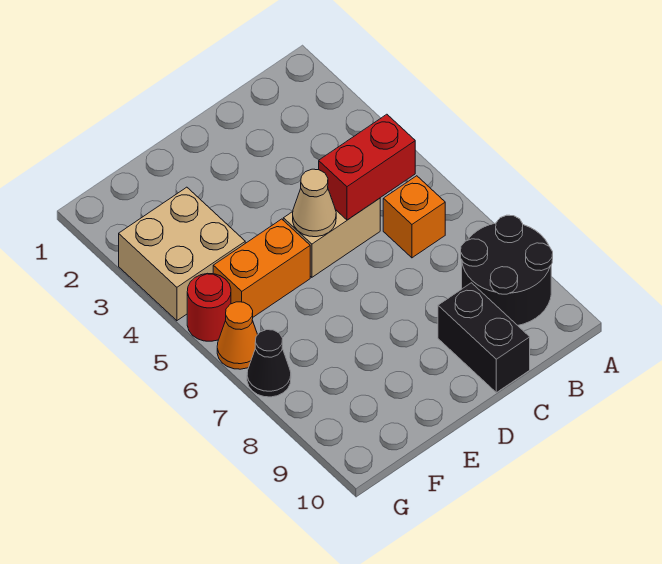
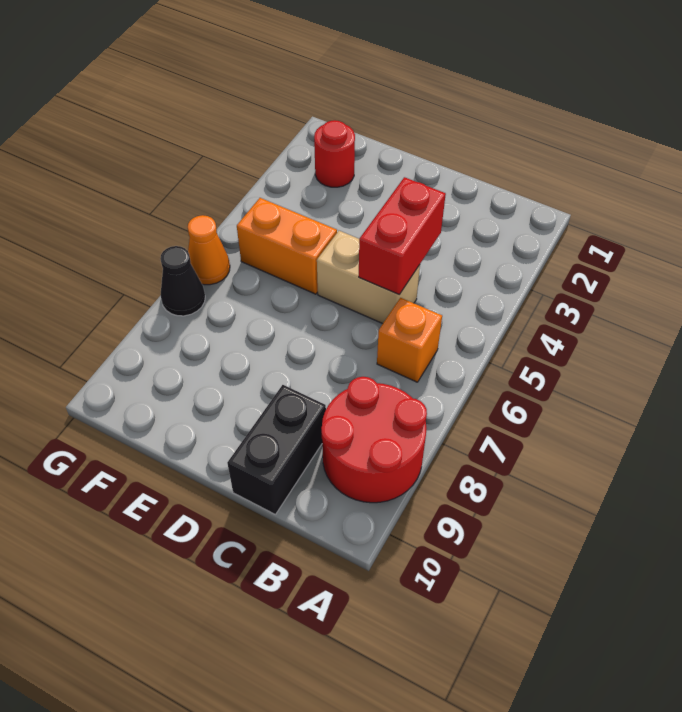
black round brick A8:B9 level 1 -> red round brick A8:B9 level 1
red brick B5:C5 level 2 -> red brick C4:C5 level 2
tan cone D5 level 2 -> none
tan brick F3:G4 level 1 -> none
red round brick G5 level 1 -> red round brick F2 level 1

